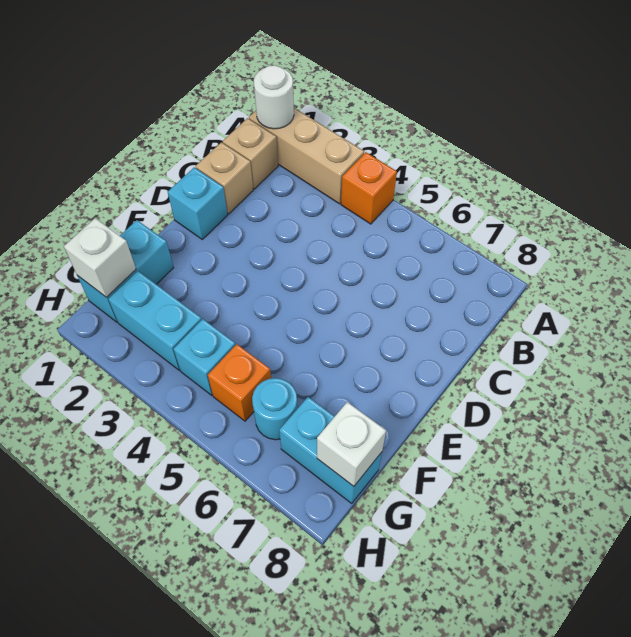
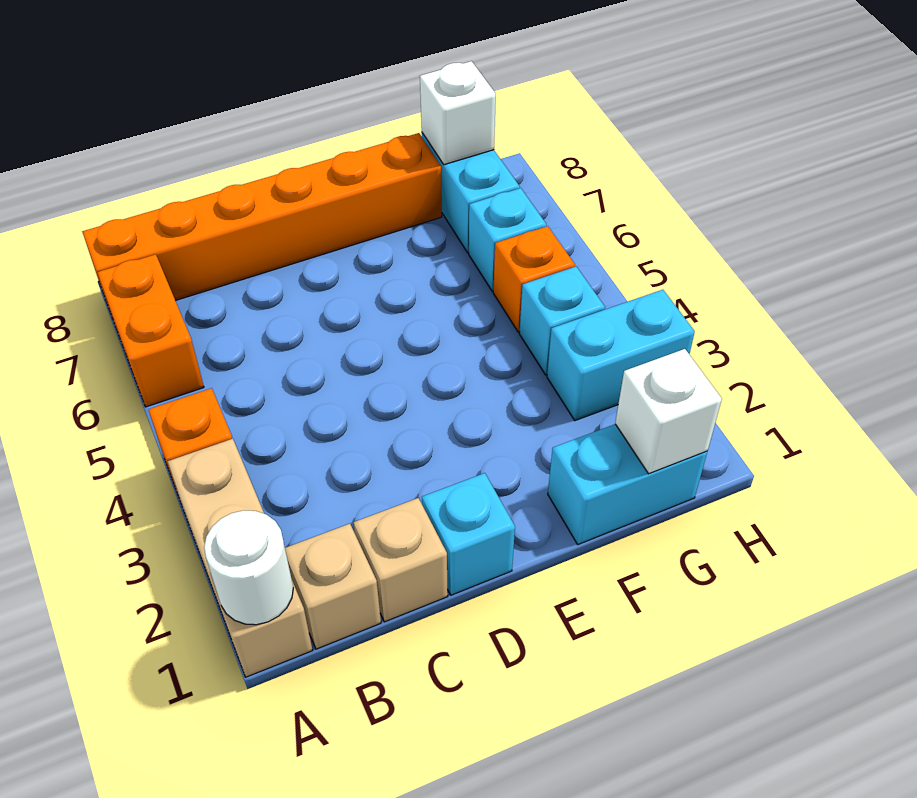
none -> orange brick A6:A7 level 1
none -> orange brick A8:F8 level 1
cyan brick G2:G3 level 1 -> cyan brick G3:H3 level 1
cyan round brick G6 level 1 -> cyan brick G6 level 1

